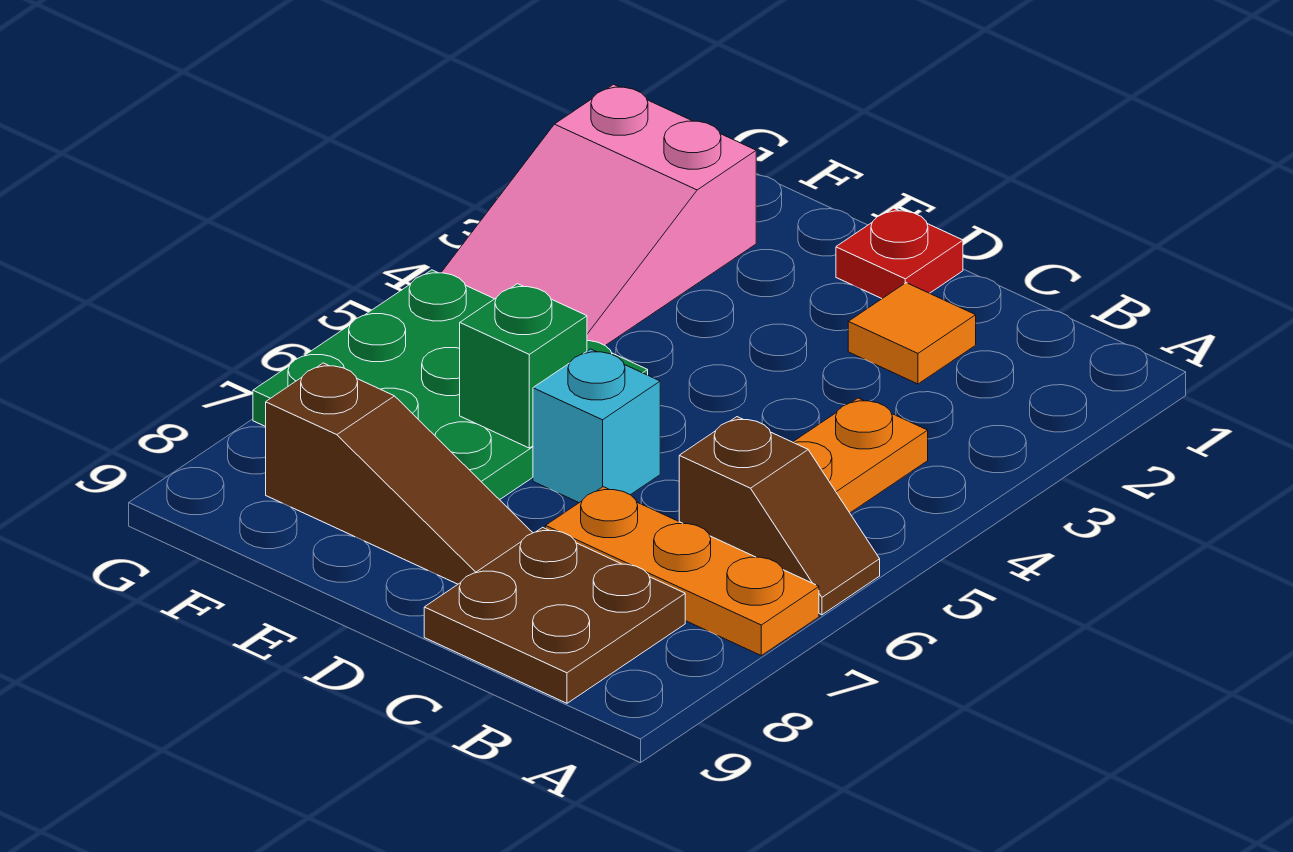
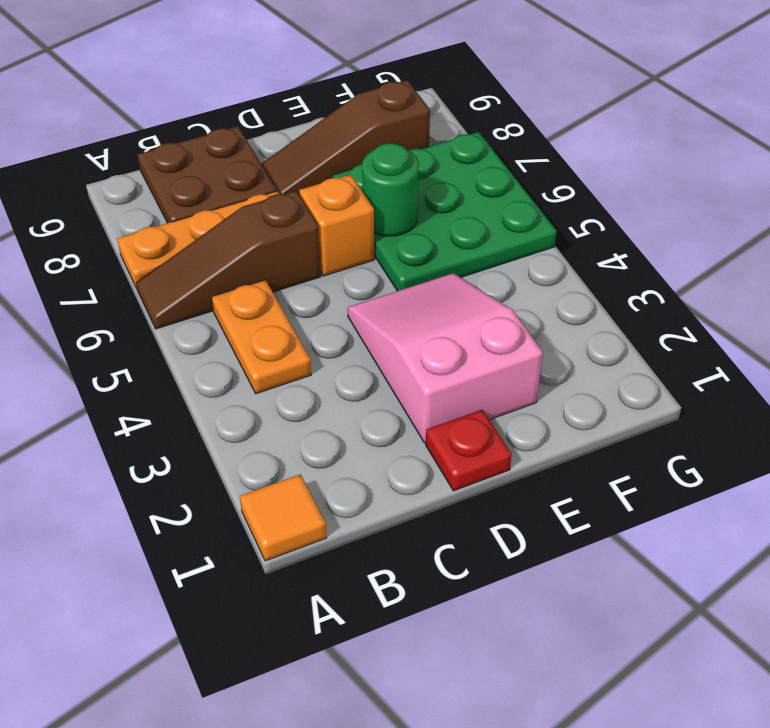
brown slope A6:B6 level 1 top B -> brown slope A6:C6 level 1 top C
orange tile C2 level 1 -> orange tile A1 level 1
cyan brick D6 level 1 -> orange brick D6 level 1
green brick E6 level 2 -> green round brick E6 level 2
pink slope F2:G4 level 1 top 2 -> pink slope D2:E4 level 1 top 2

